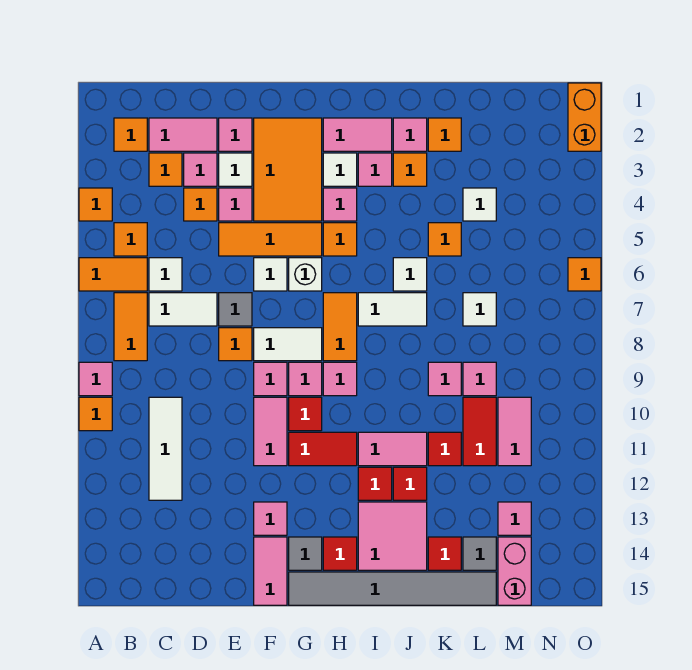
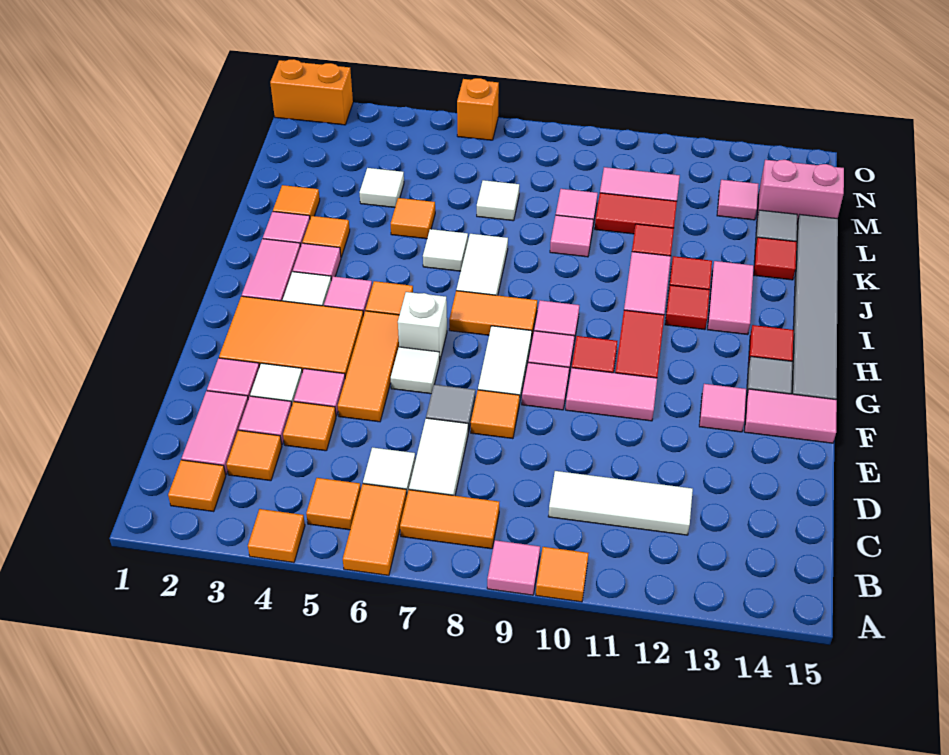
pink tile I13:J14 level 1 -> pink tile I13:J13 level 1
orange tile O6 level 1 -> orange brick O6 level 1

